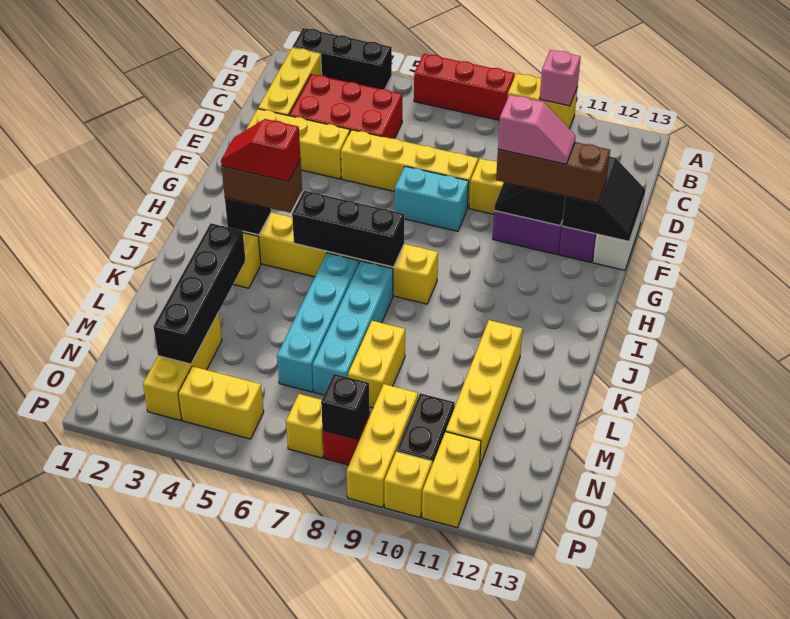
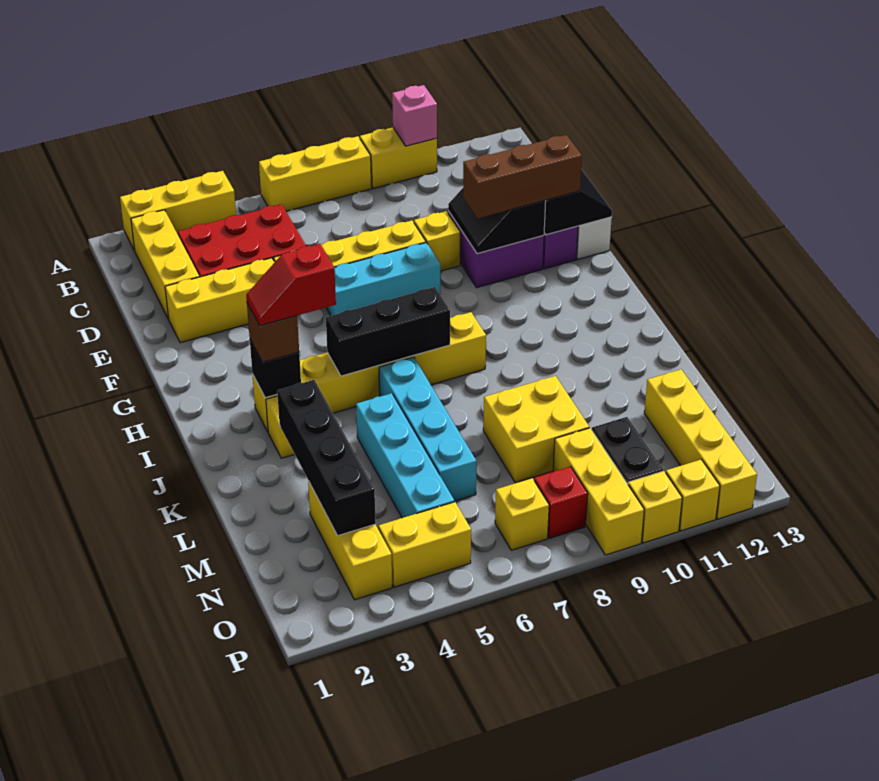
black brick A2:A4 level 1 -> yellow brick A2:A4 level 1
red brick A6:A8 level 1 -> yellow brick A6:A8 level 1
cyan brick F7:F8 level 1 -> cyan brick F6:F8 level 1
pink slope F10:F11 level 4 top 10 -> none
brown brick I3:I4 level 3 -> brown brick I3 level 3
cyan brick J7:M7 level 1 -> cyan brick K5:N5 level 1
yellow brick K11:N11 level 1 -> yellow brick M12:P12 level 1
yellow brick L8:M8 level 1 -> yellow brick L8:M9 level 1
black brick O8 level 2 -> none
yellow brick O11:P11 level 1 -> yellow brick P11 level 1

